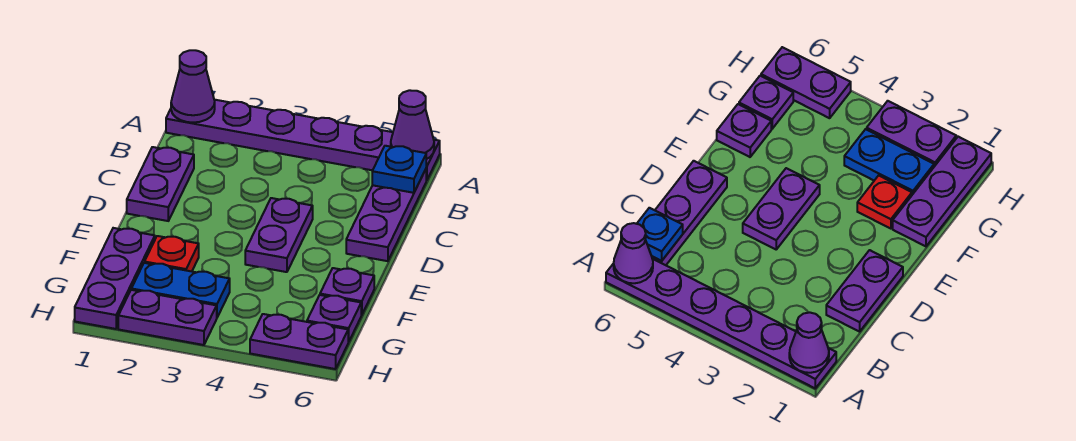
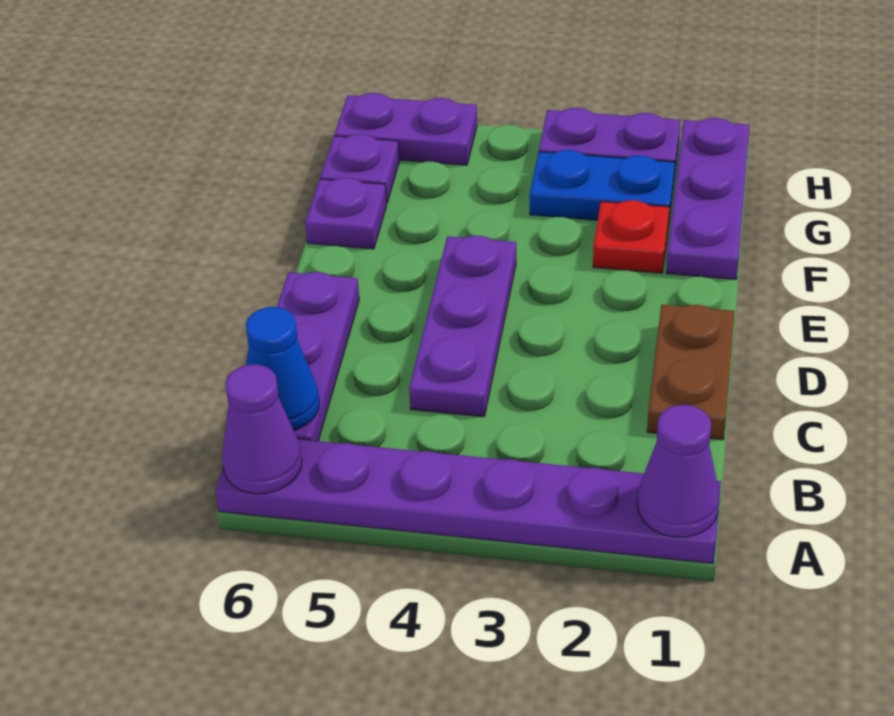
blue plate B6 level 2 -> blue cone B6 level 2
purple plate C1:D1 level 1 -> brown plate C1:D1 level 1
purple plate D4:E4 level 1 -> purple plate C4:E4 level 1

